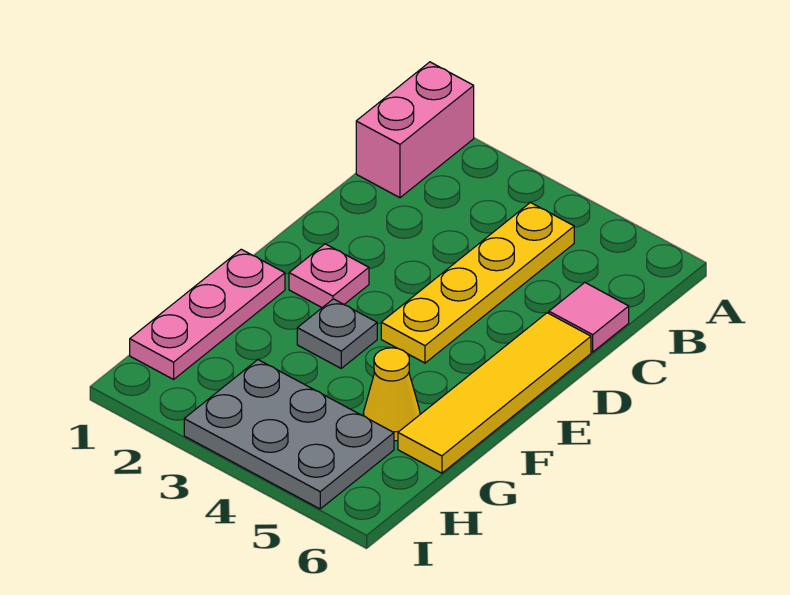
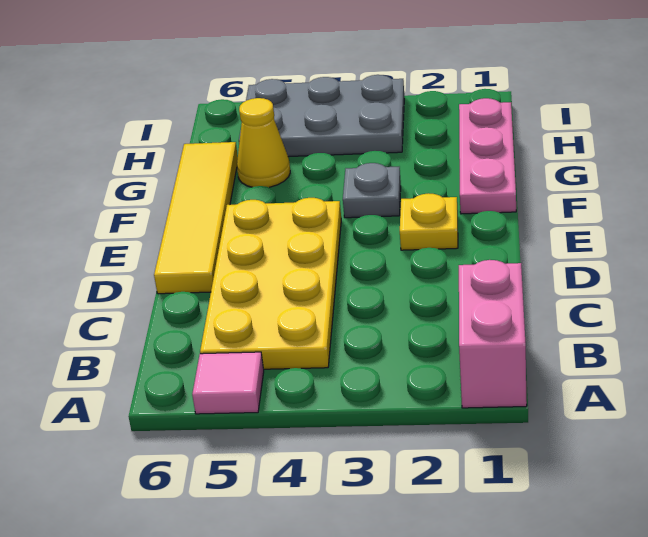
yellow plate B4:E4 level 1 -> yellow plate B4:E5 level 1
pink tile C6 level 1 -> pink tile A5 level 1
pink plate E2 level 1 -> yellow plate E2 level 1

